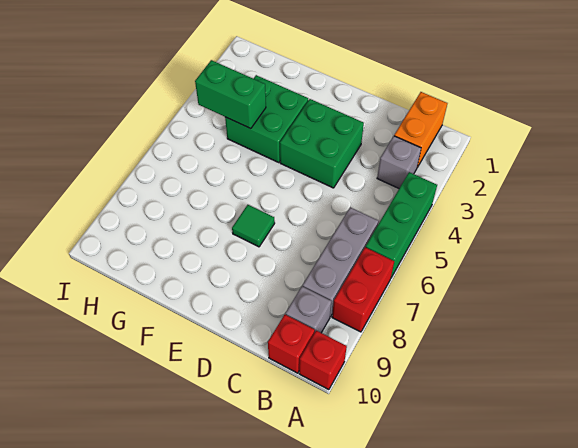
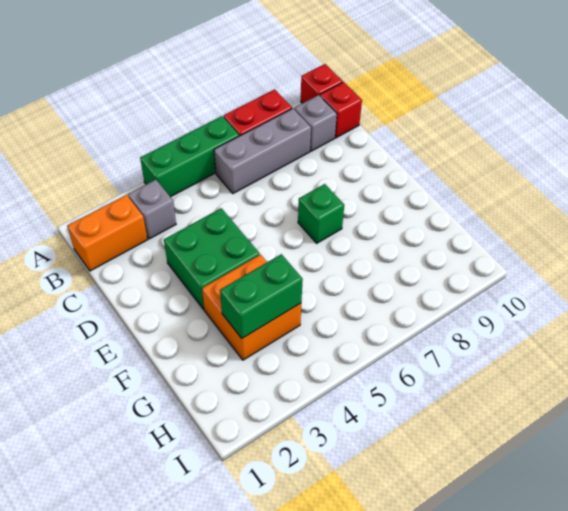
green tile E7 level 1 -> green brick E7 level 1
green brick F3:G4 level 1 -> orange brick F3:G4 level 1
green brick G4:H4 level 2 -> green brick G3:G4 level 2

